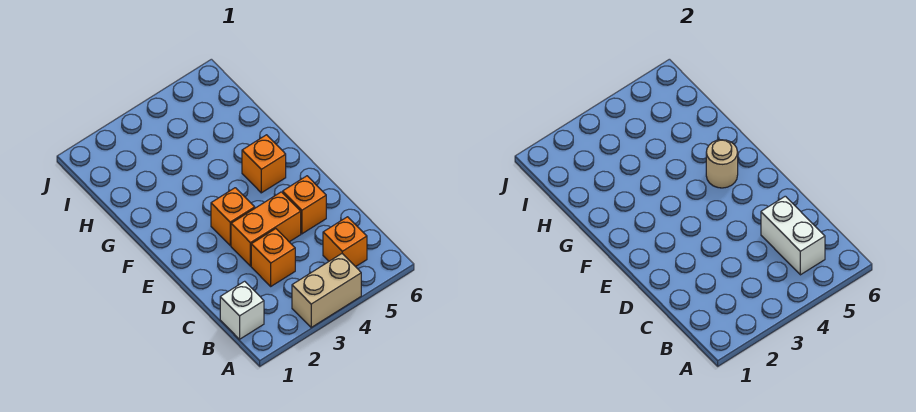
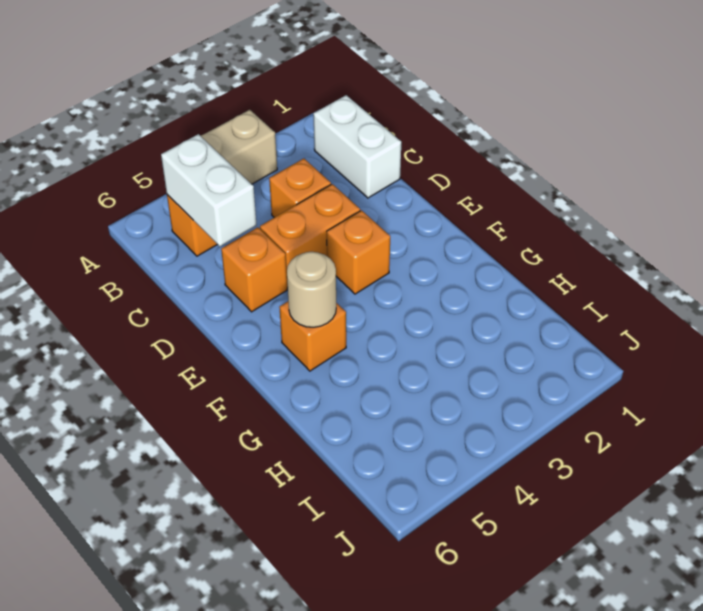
white brick B1 level 1 -> white brick B1:C1 level 1

